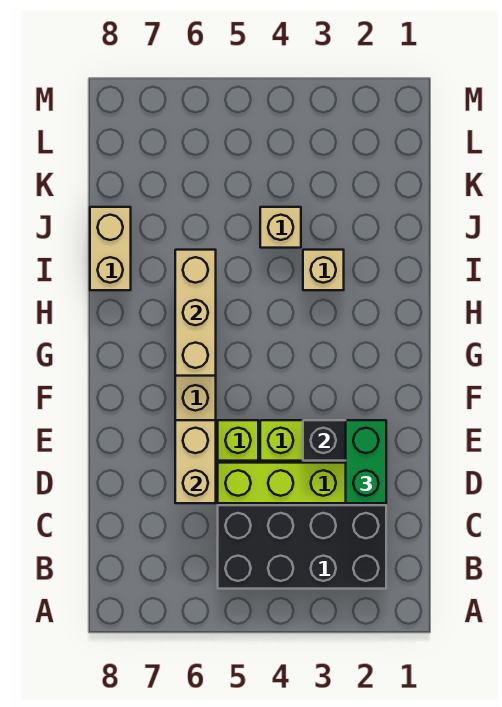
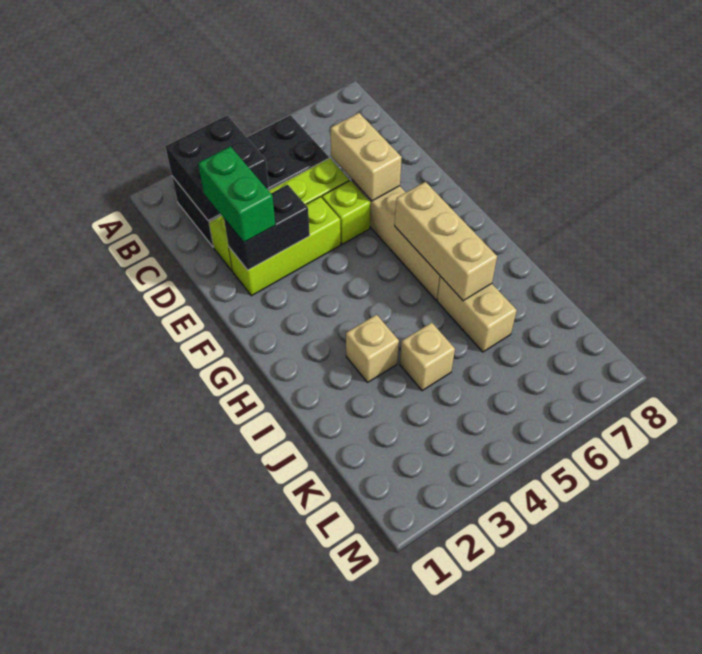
none -> black brick B2:C3 level 2
tan brick I8:J8 level 1 -> tan brick I6:J6 level 1

